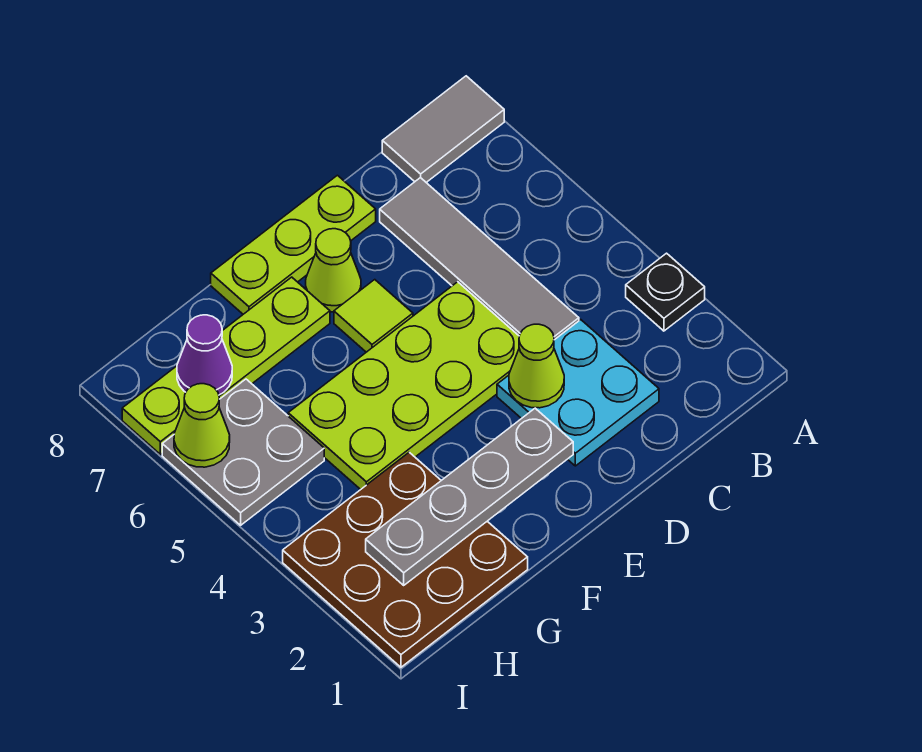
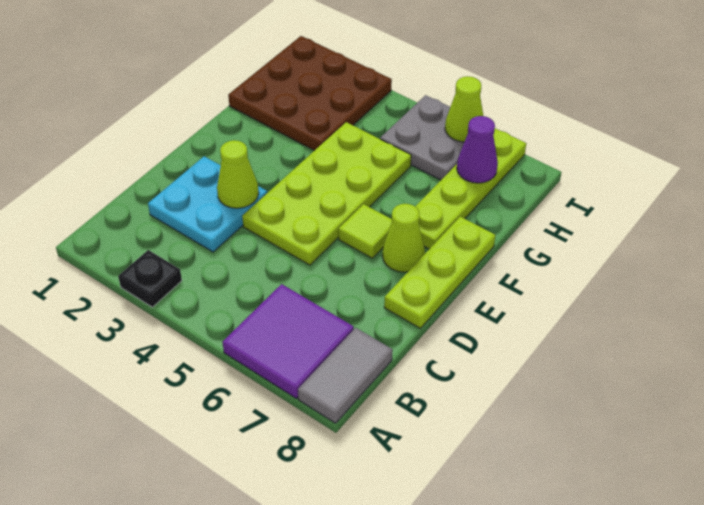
none -> purple tile A6:B7 level 1
grey tile C4:C7 level 1 -> none
grey plate E2:H2 level 2 -> none

